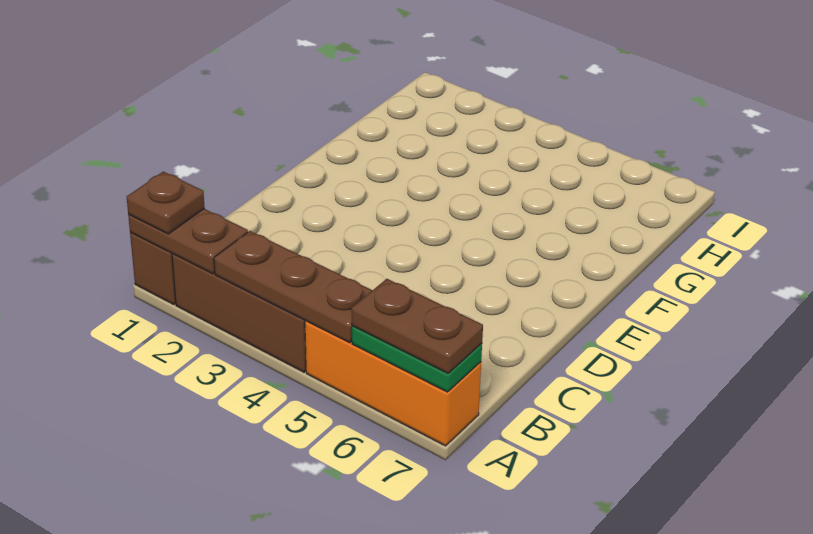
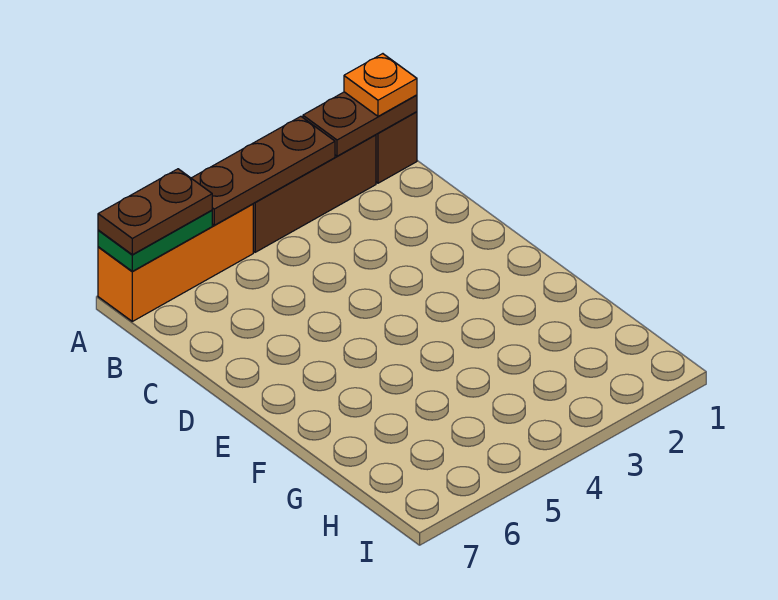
brown plate A1 level 3 -> orange plate A1 level 3

